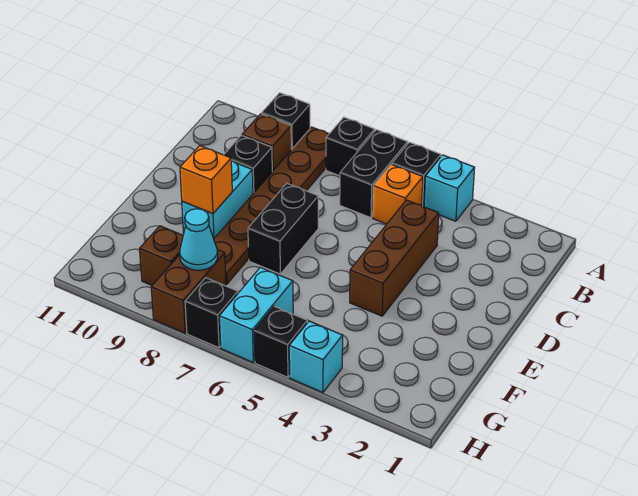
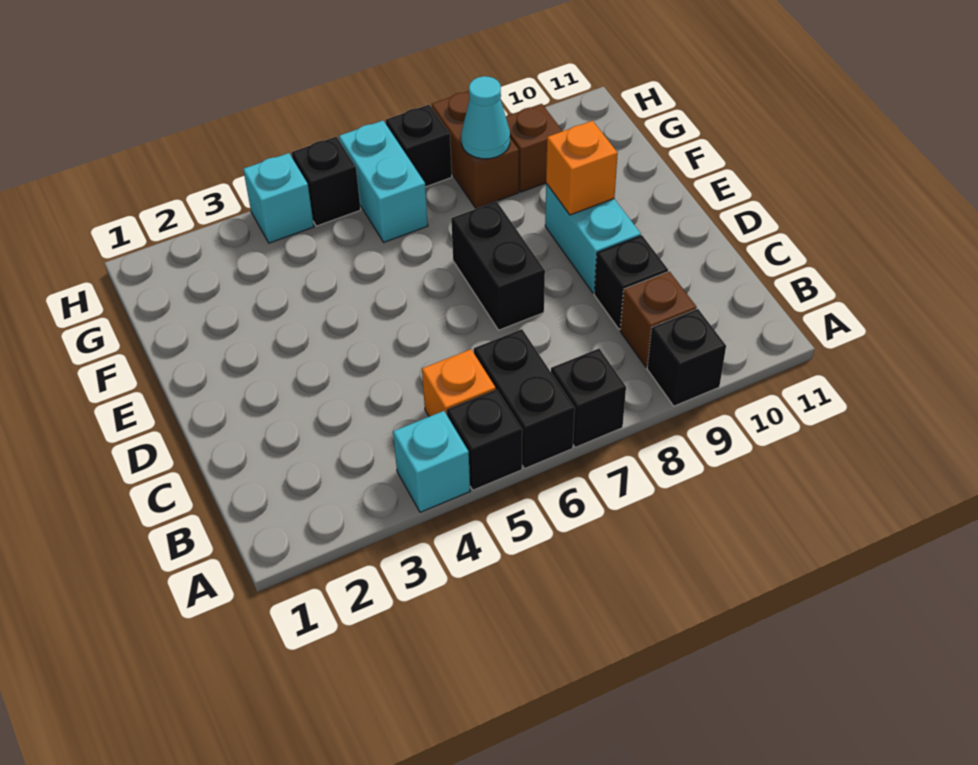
brown plate A8:F8 level 1 -> none
brown brick C4:E4 level 1 -> none

